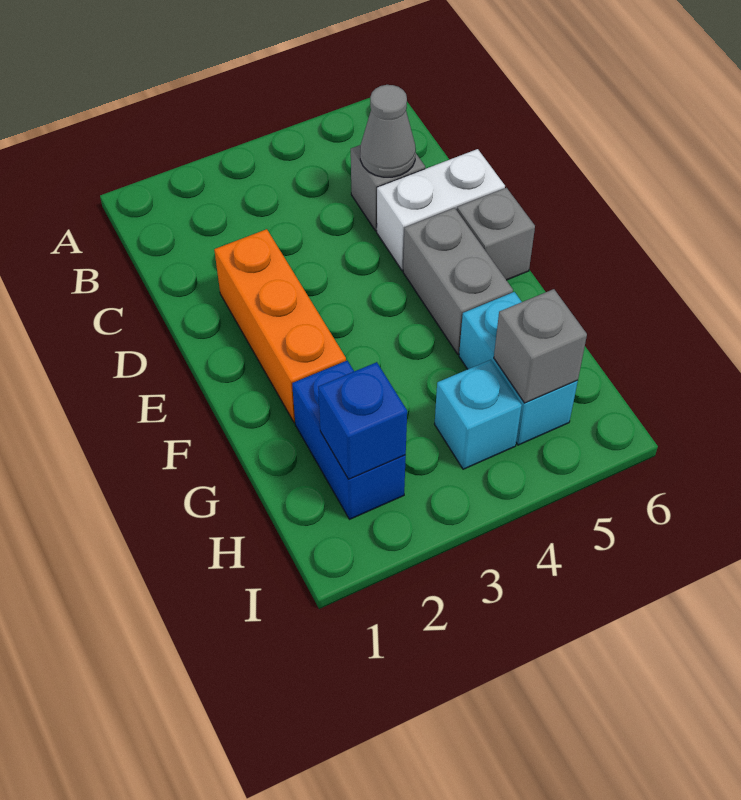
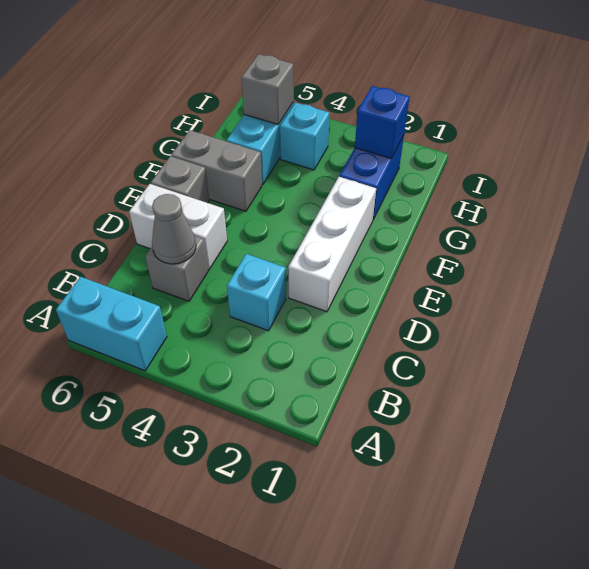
none -> cyan brick A5:A6 level 1
none -> cyan brick C3 level 1
orange brick D2:F2 level 1 -> white brick D2:F2 level 1
grey brick E5:F5 level 1 -> grey brick F5:F6 level 1

